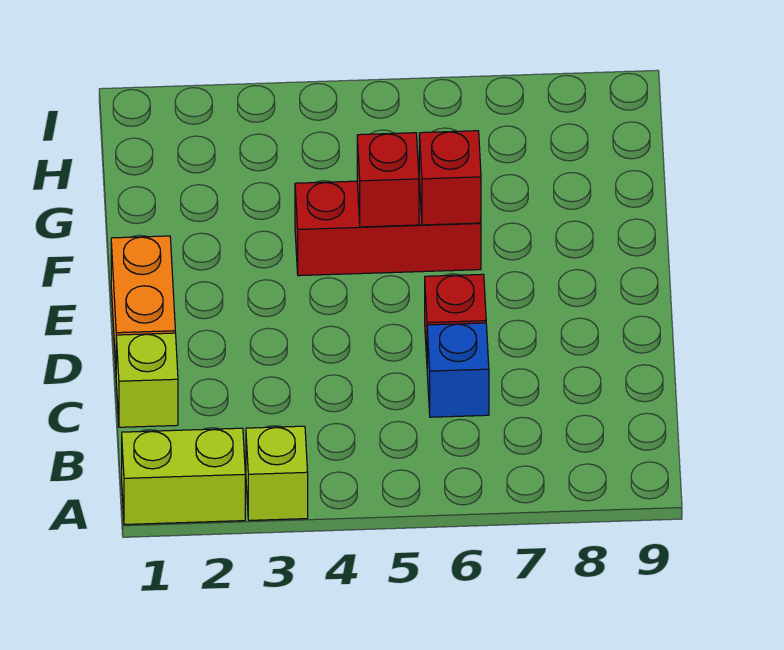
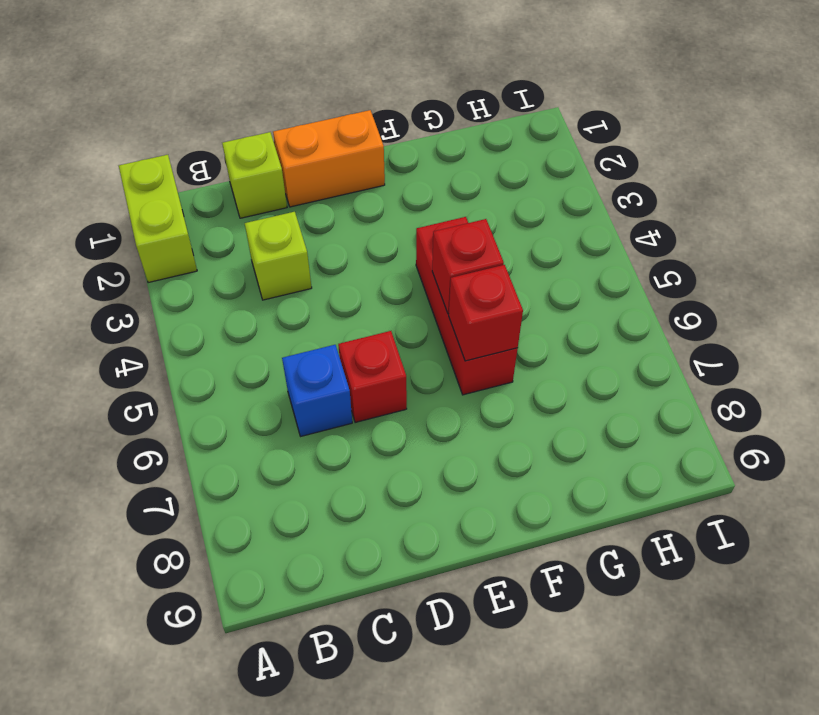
lime brick A3 level 1 -> lime brick C3 level 1

